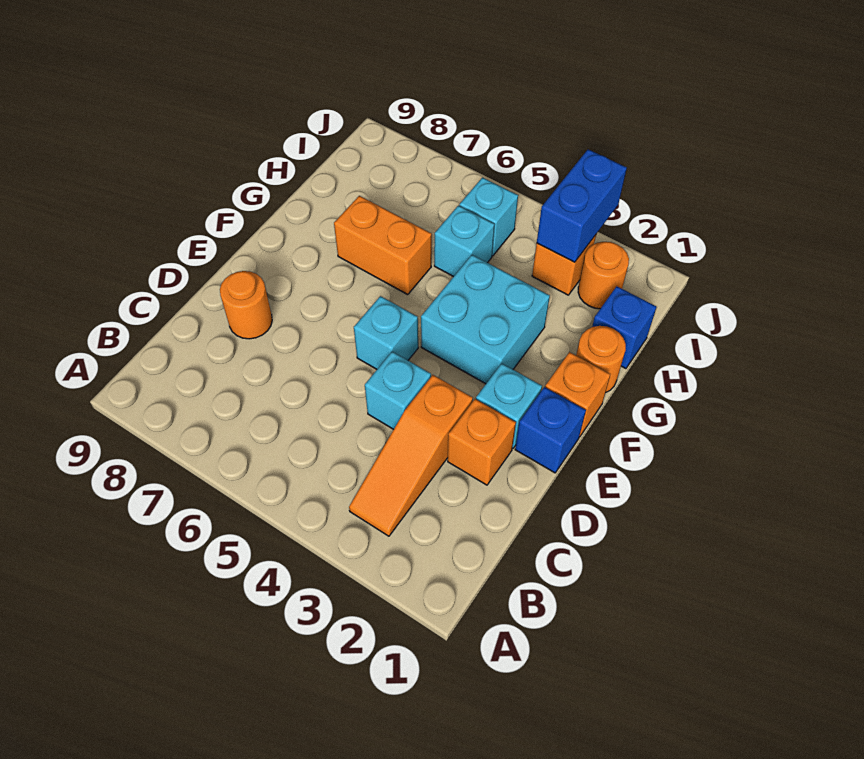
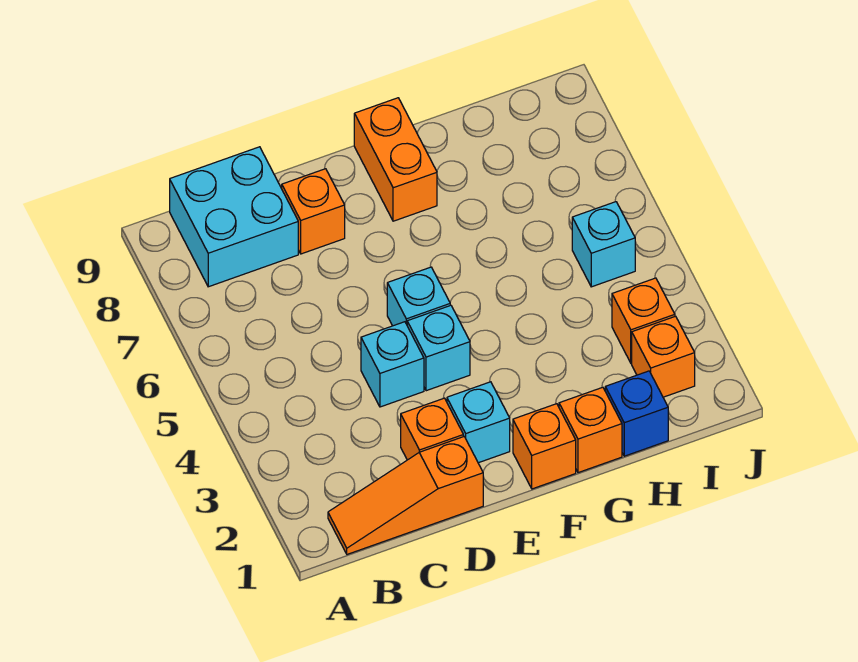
orange slope B3:D3 level 1 top D -> orange slope B1:D1 level 1 top D
orange round brick D8 level 1 -> orange brick D8 level 1
blue brick E1 level 1 -> none
cyan brick F3:G4 level 1 -> cyan brick B8:C9 level 1
orange round brick G1 level 1 -> orange brick G1 level 1
orange brick G6:G7 level 1 -> orange brick F8:F9 level 1
cyan brick H5 level 1 -> cyan brick E4 level 1
orange round brick I2 level 1 -> orange brick I2 level 1
blue brick I3:J3 level 2 -> none

